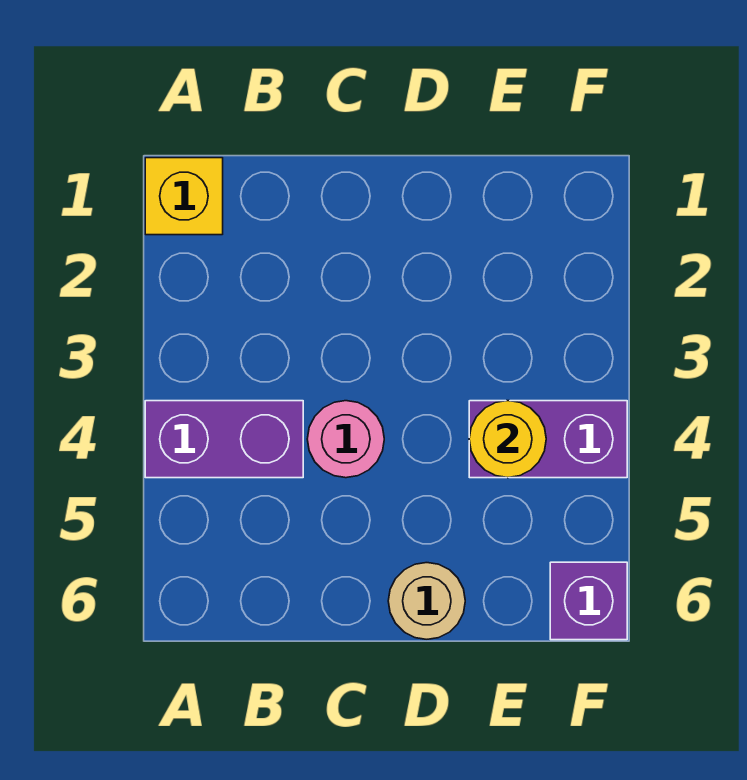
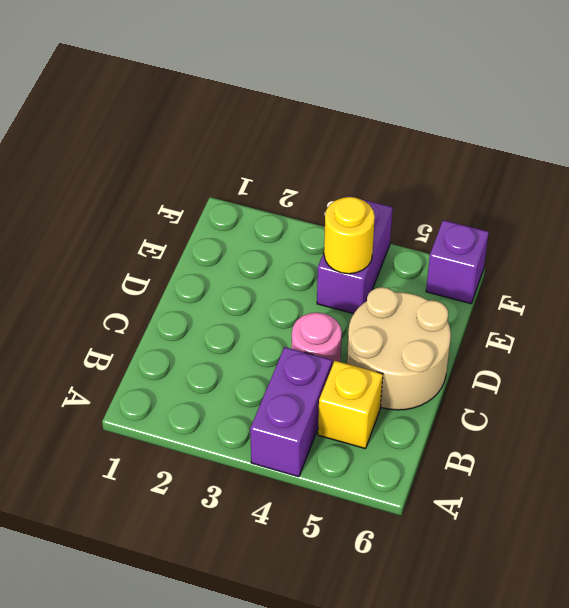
yellow brick A1 level 1 -> yellow brick B5 level 1
tan round brick D6 level 1 -> tan round brick C5:D6 level 1

